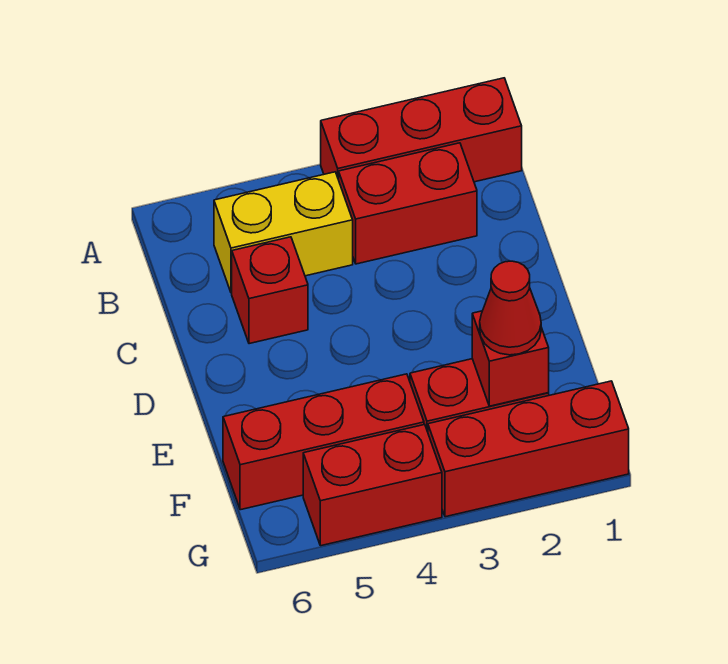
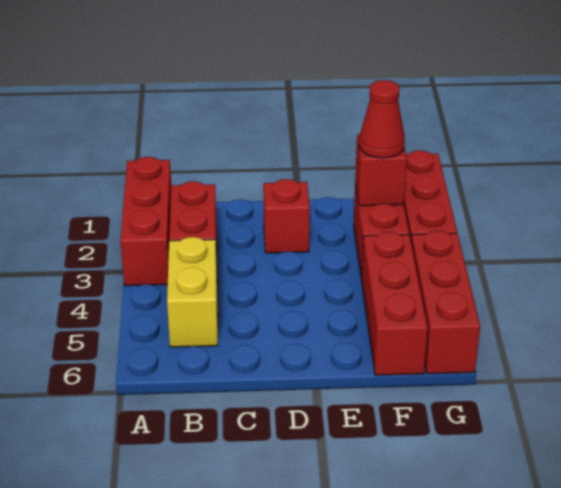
red brick C5 level 1 -> red brick D2 level 1
red brick G4:G5 level 1 -> red brick G4:G6 level 1

